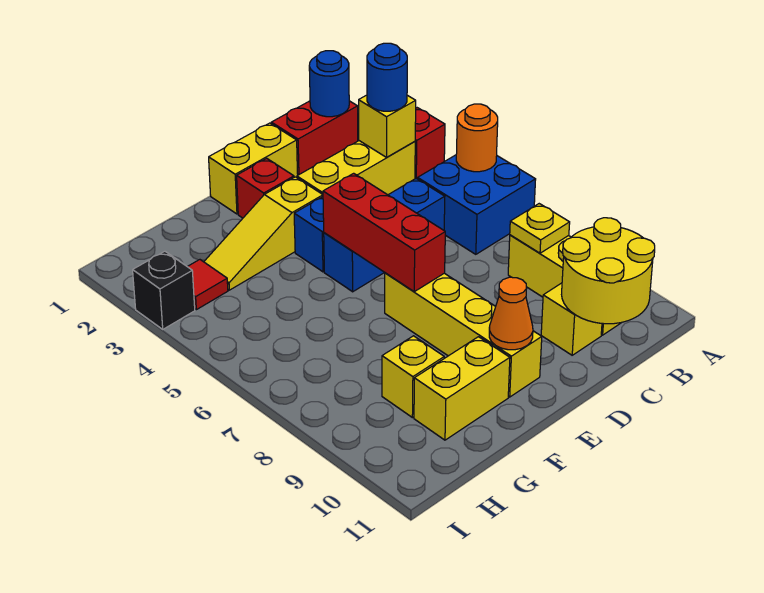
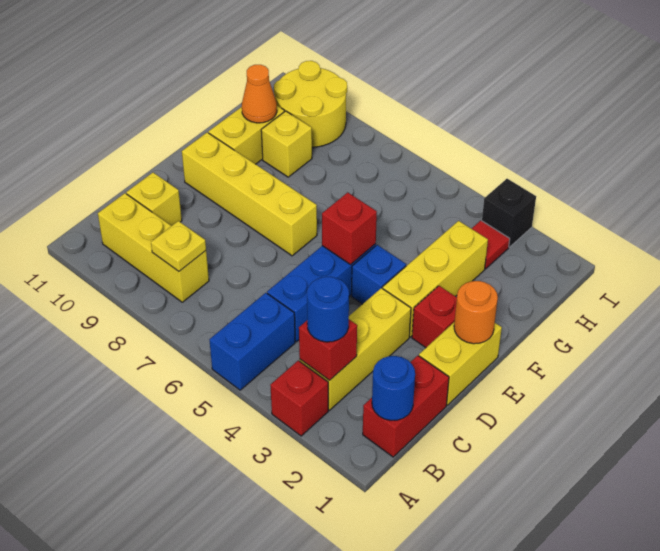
blue brick A5:B6 level 1 -> blue brick A5:B5 level 1
orange round brick A5 level 2 -> orange round brick E1 level 2
yellow brick B3 level 2 -> red brick B3 level 2
yellow round brick B10:C11 level 2 -> yellow round brick H9:I10 level 1
yellow slope E3:G3 level 1 top E -> yellow brick E3:G3 level 1
red brick E5:E7 level 2 -> red brick E5 level 2
orange cone E10 level 2 -> orange cone G10 level 2

